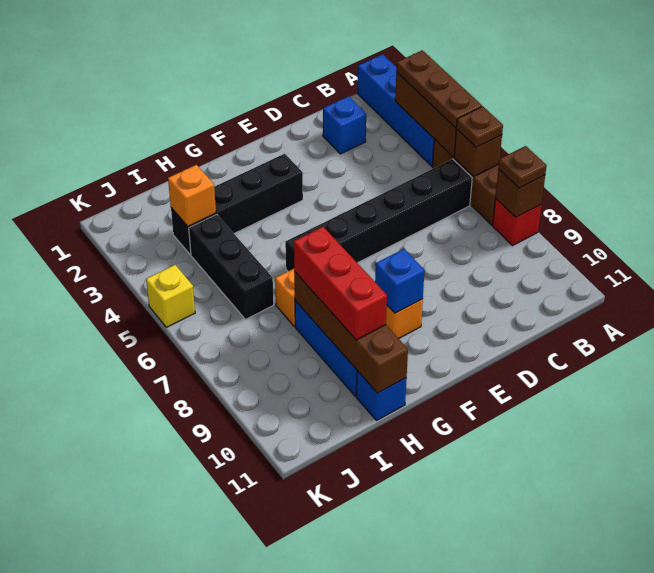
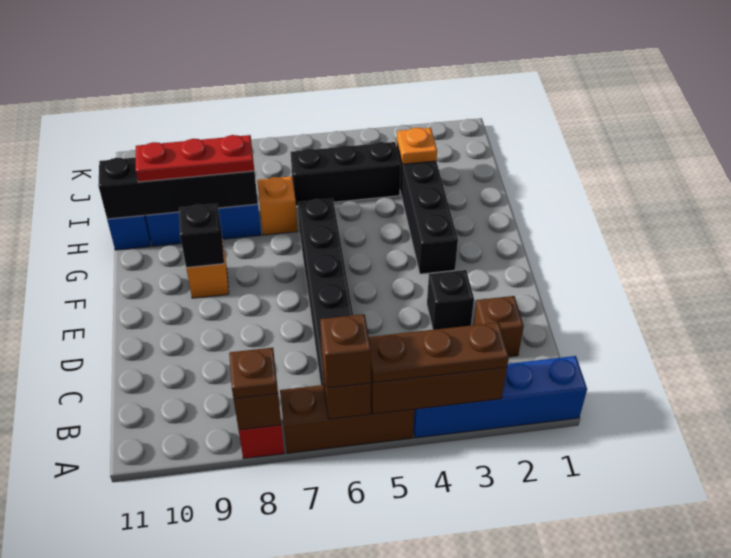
brown plate A6 level 3 -> brown brick A6 level 3
blue brick C2 level 1 -> brown brick C2 level 1
none -> black brick D3 level 1
blue brick F9 level 2 -> black brick F9 level 2
brown brick H8:H11 level 2 -> black brick H8:H11 level 2
red brick H8:H10 level 3 -> red plate H8:H10 level 3
orange brick I3 level 2 -> orange plate I3 level 2
yellow brick K5 level 1 -> none

